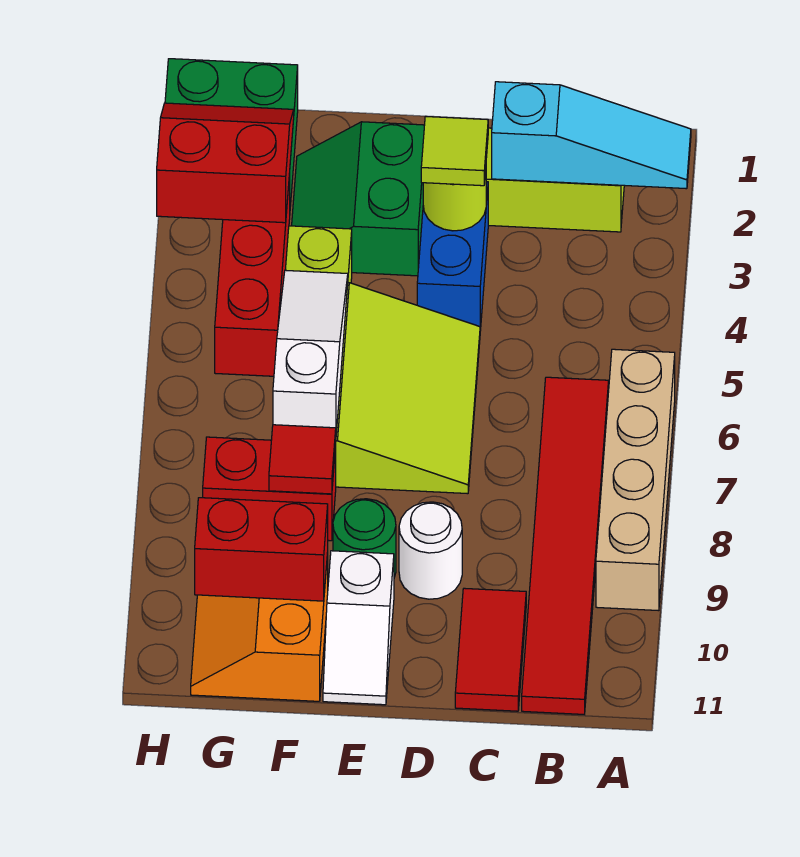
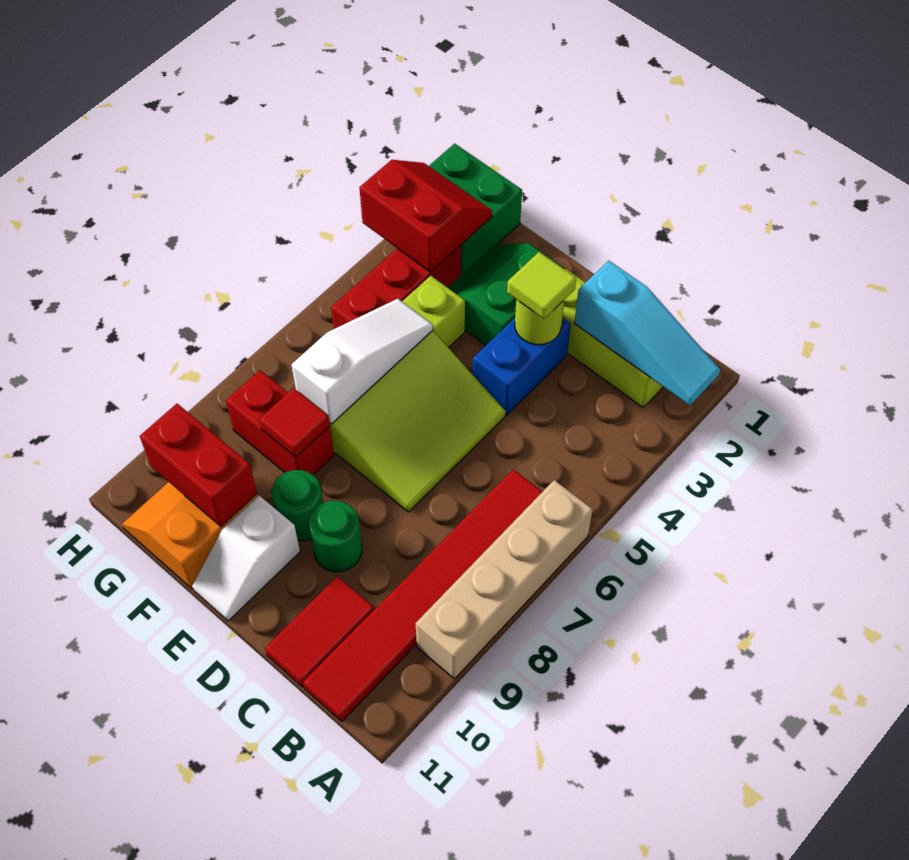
white round brick D9 level 1 -> green round brick D9 level 1

